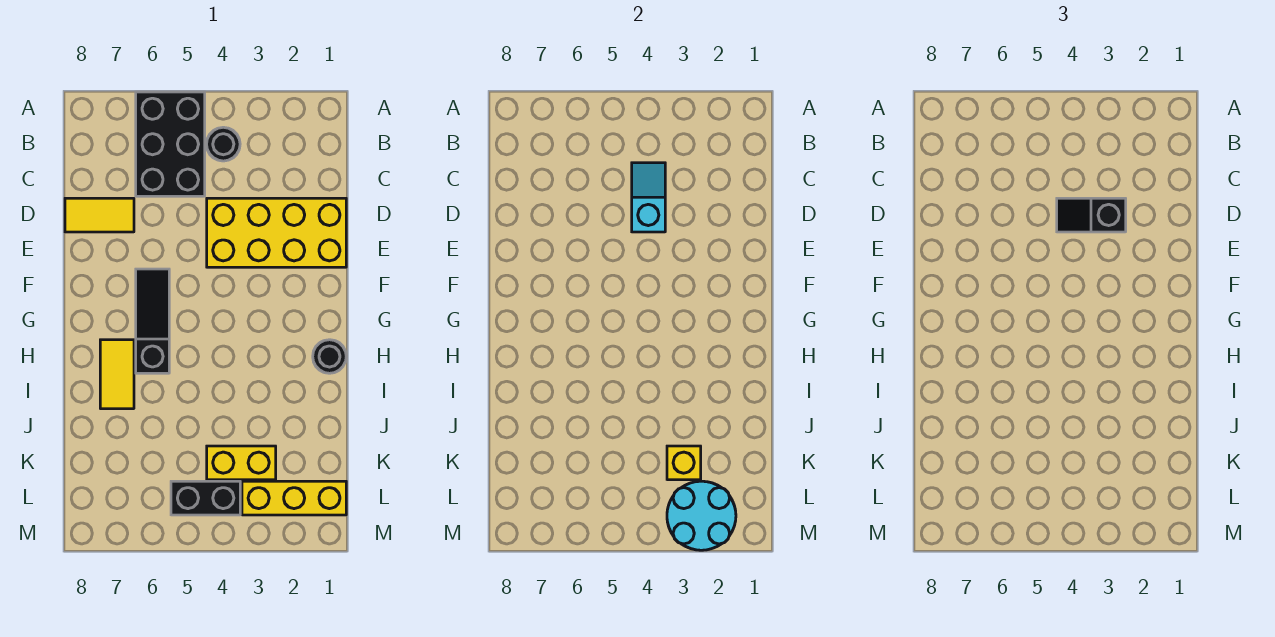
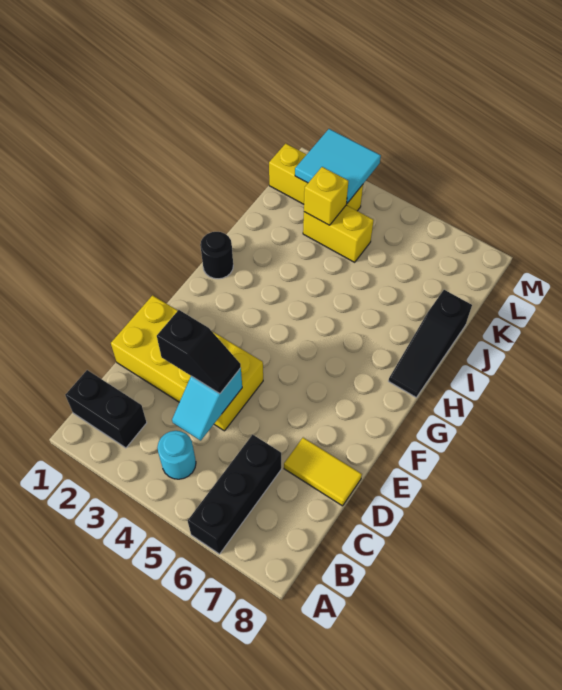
black brick A5:C6 level 1 -> black brick A6:C6 level 1
black round brick B4 level 1 -> cyan round brick B4 level 1
black slope F6:H6 level 1 top H -> black slope H8:J8 level 1 top J
yellow tile H7:I7 level 1 -> none
cyan round brick L2:M3 level 2 -> cyan tile L2:M3 level 2
black brick L4:L5 level 1 -> black brick B1:B2 level 1

